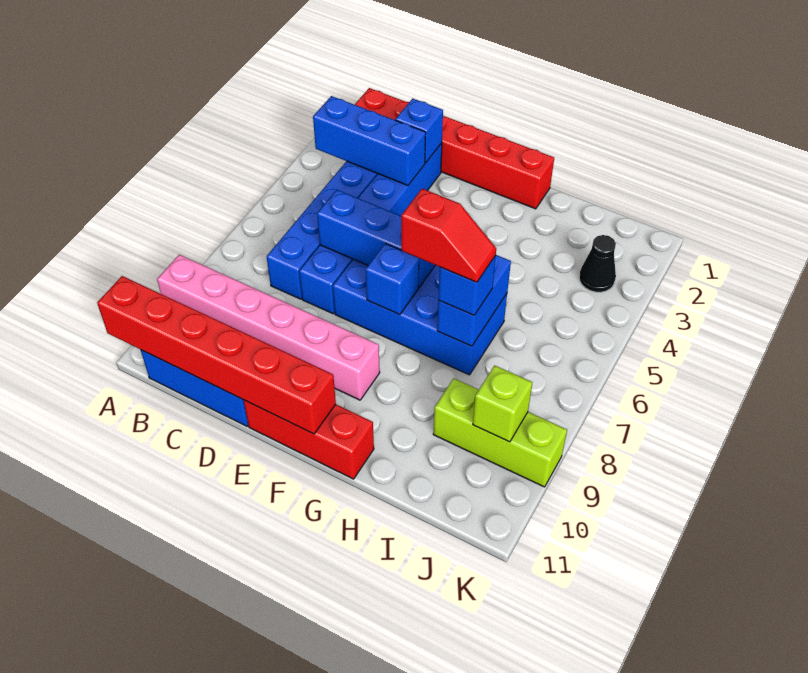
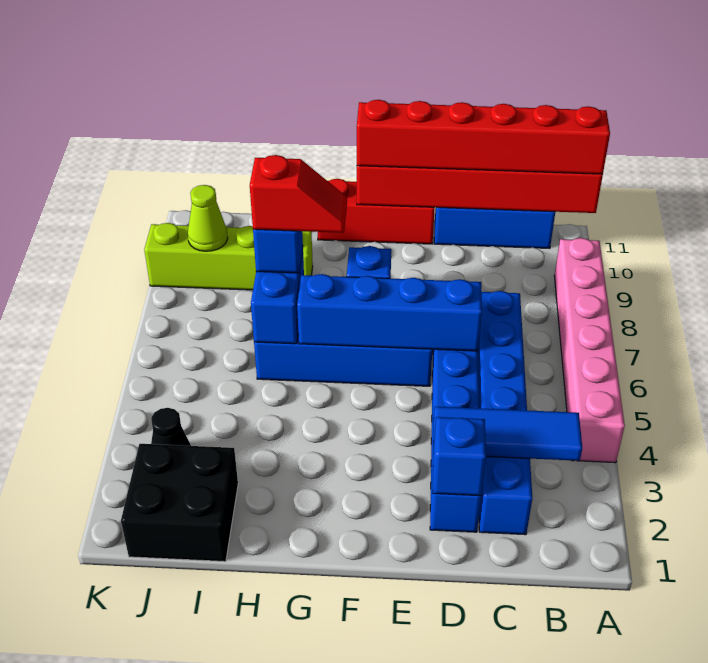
pink brick A9:F9 level 1 -> pink brick A4:A9 level 1
red brick B1:G1 level 1 -> red brick A11:F11 level 3
blue brick B3:D3 level 2 -> blue tile B3:D3 level 2
blue brick D6:F6 level 2 -> blue brick D6:G6 level 2
red slope G7:H7 level 4 top G -> red slope G7:H7 level 4 top H
none -> black brick I1:J2 level 1
lime brick I9:K9 level 1 -> lime brick H9:K9 level 1
lime brick J9 level 2 -> lime cone J9 level 2

